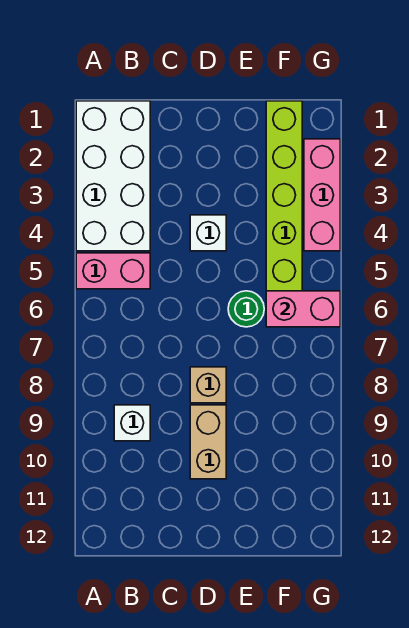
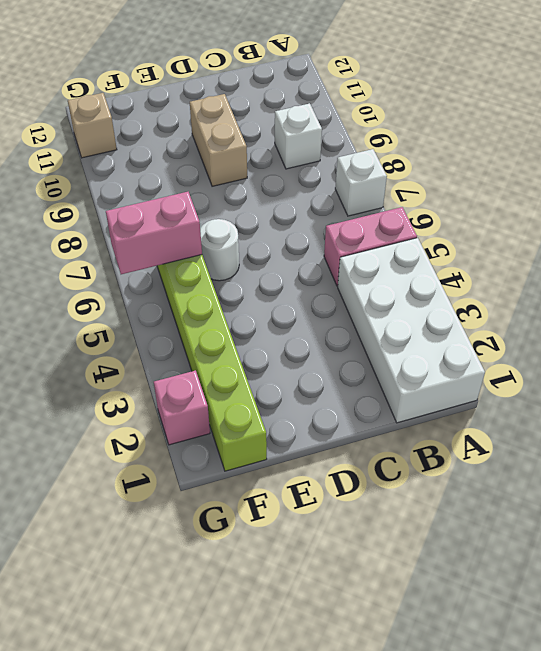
white brick D4 level 1 -> white brick A7 level 1
tan brick D8 level 1 -> tan brick G11 level 1
green round brick E6 level 1 -> white round brick E6 level 1
pink brick G2:G4 level 1 -> pink brick G2 level 1

